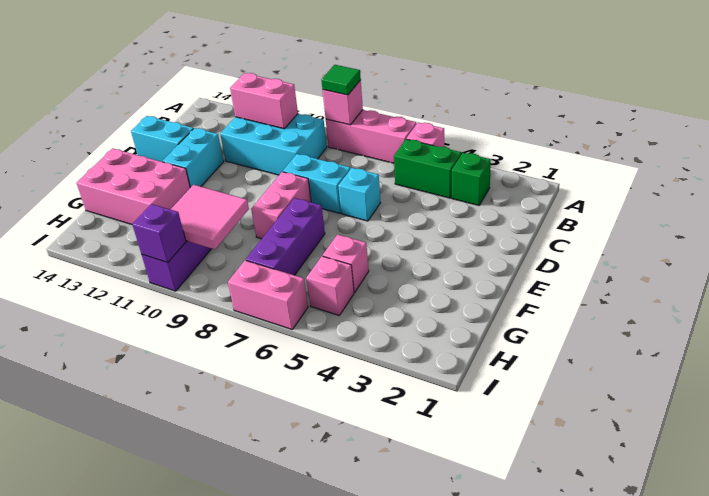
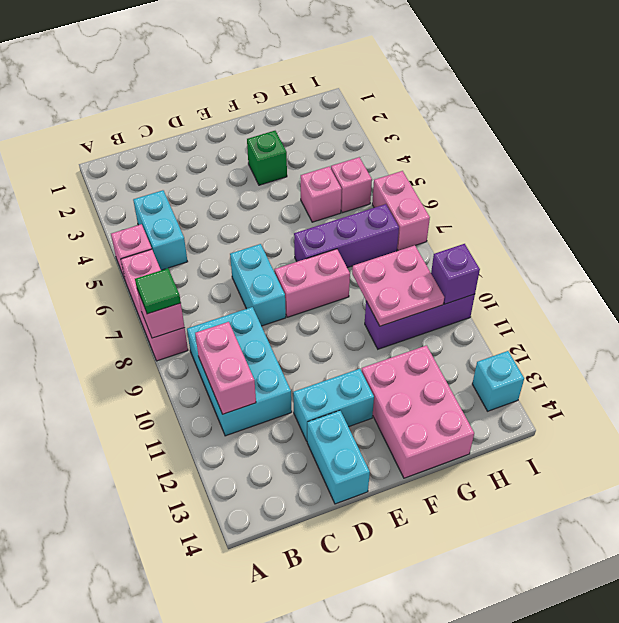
green brick B3 level 1 -> green brick F3 level 1
green brick B4:B5 level 1 -> cyan brick B4:B5 level 1
cyan brick D6 level 1 -> cyan brick I13 level 1
pink tile G9:H10 level 2 -> pink plate G9:H10 level 2

